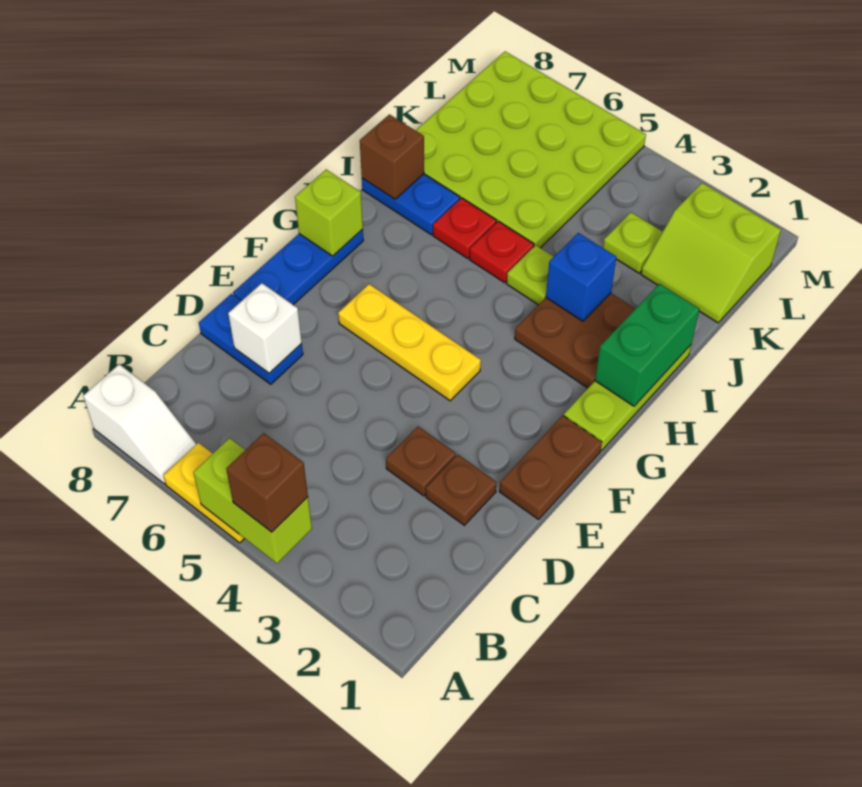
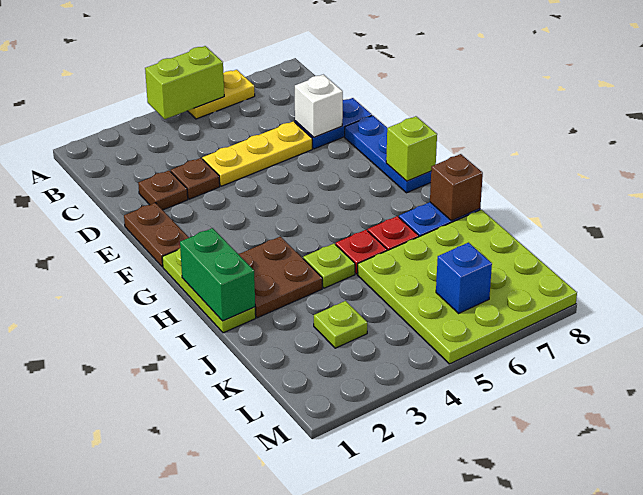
brown brick A4 level 3 -> none
white slope A7:A8 level 1 top 8 -> none
yellow plate F4:F6 level 1 -> yellow plate D4:D6 level 1
blue brick I3 level 2 -> blue brick L6 level 2
lime slope K1:L2 level 1 top L -> none

